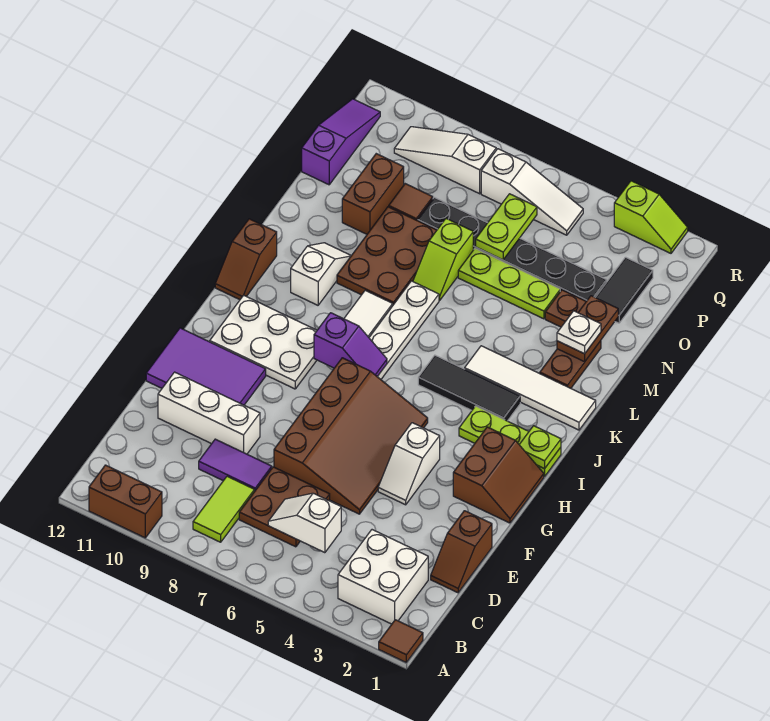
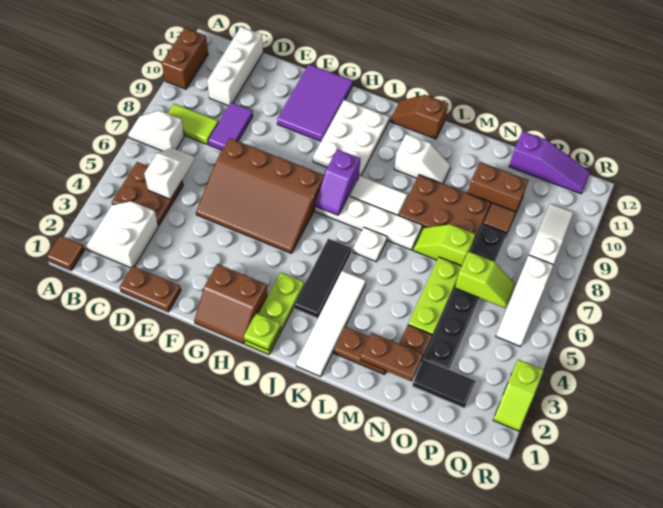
white brick B2:C3 level 1 -> white slope B2:C3 level 1 top C
brown plate C6:D7 level 1 -> brown plate B4:C5 level 1
brown slope D1:E1 level 1 top E -> brown plate D1:E1 level 1
white brick E9:E11 level 1 -> white brick C10:C12 level 1
white slope F4:G4 level 1 top G -> white slope A7:B7 level 1 top B
white plate M2 level 3 -> white plate K6 level 1
lime plate O6:P6 level 2 -> lime slope O6:P6 level 2 top O

